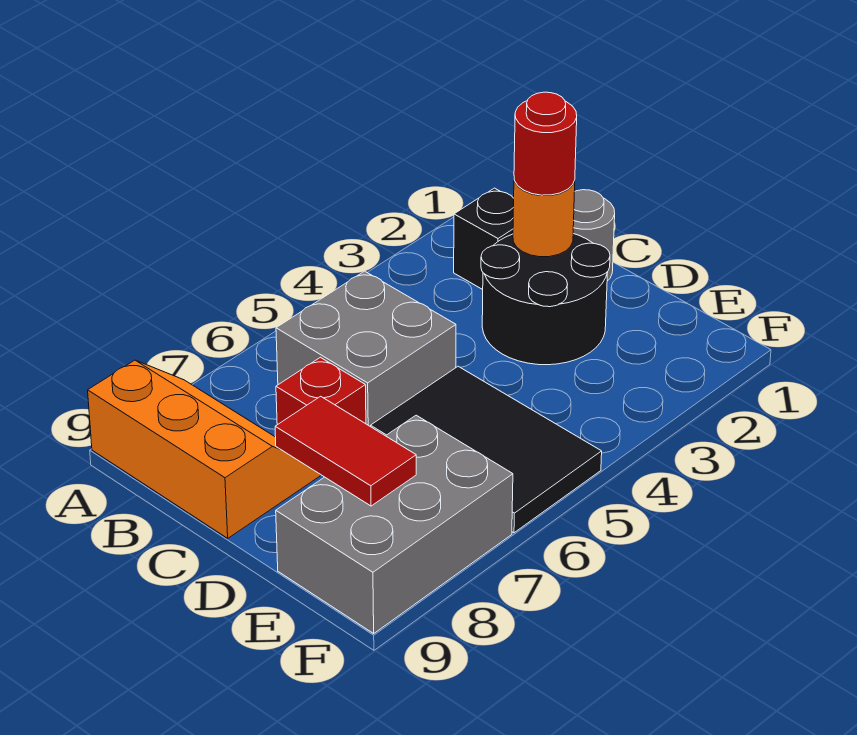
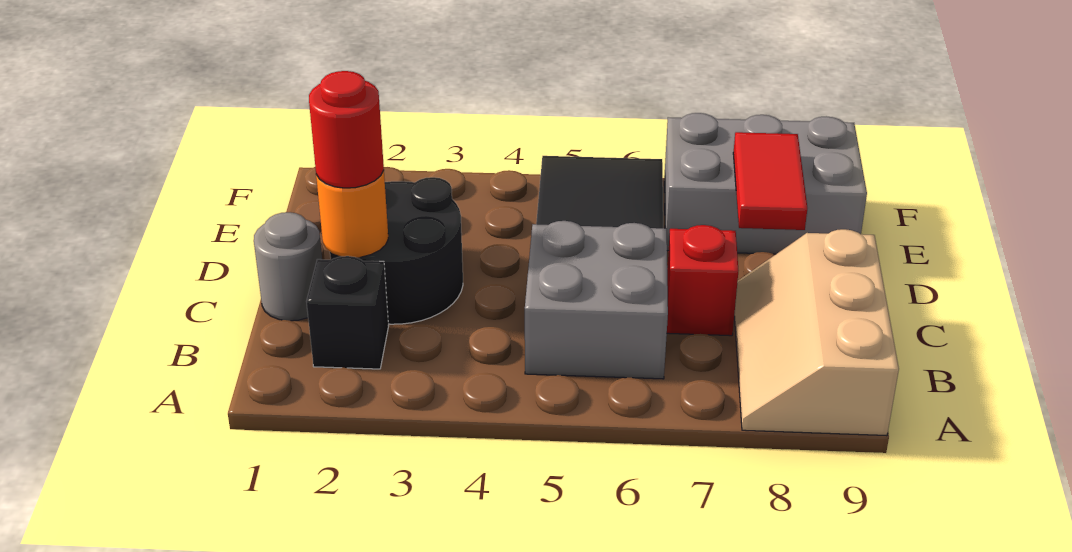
orange slope A8:C9 level 1 top 9 -> tan slope A8:C9 level 1 top 9

